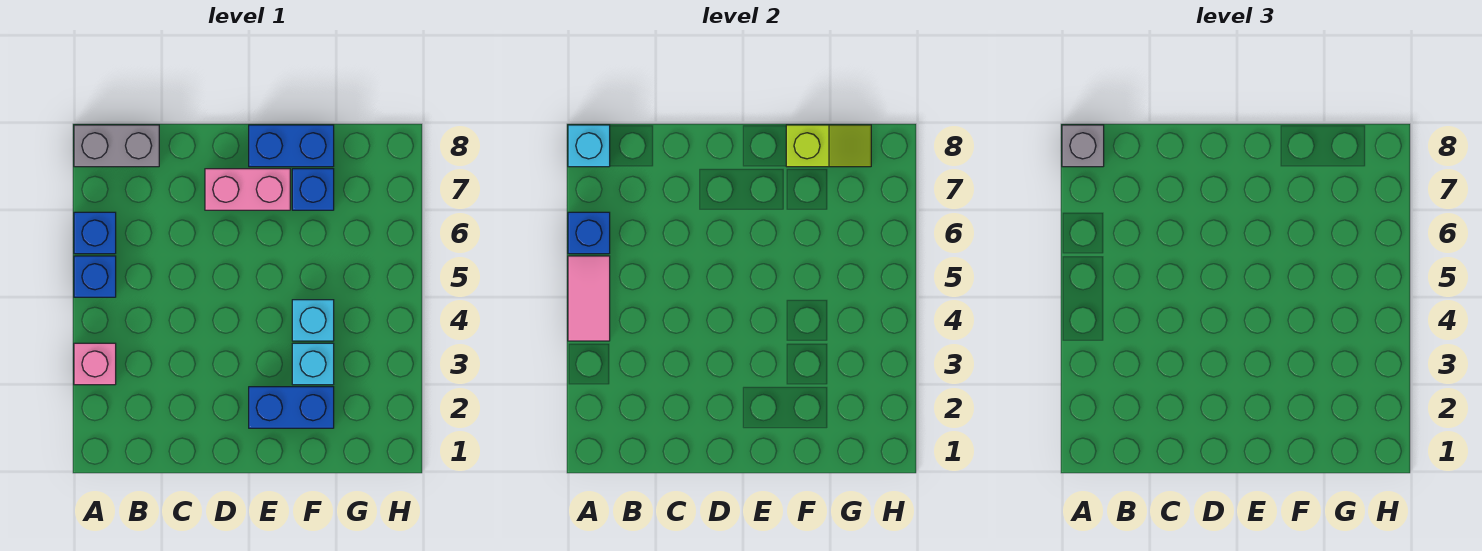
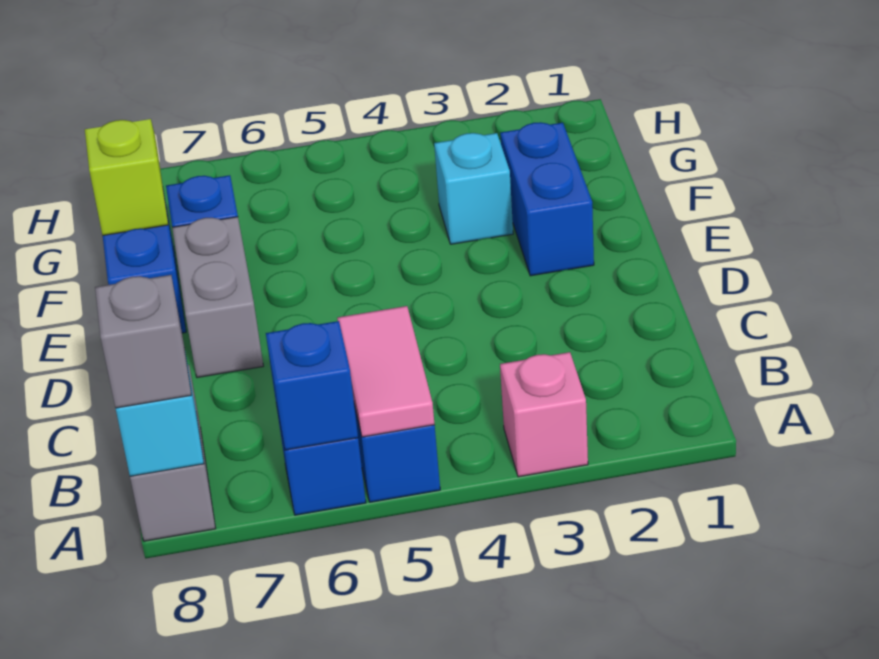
pink tile A4:A5 level 2 -> pink tile A5:B5 level 2
pink brick D7:E7 level 1 -> grey brick D7:E7 level 1
cyan brick F4 level 1 -> none

